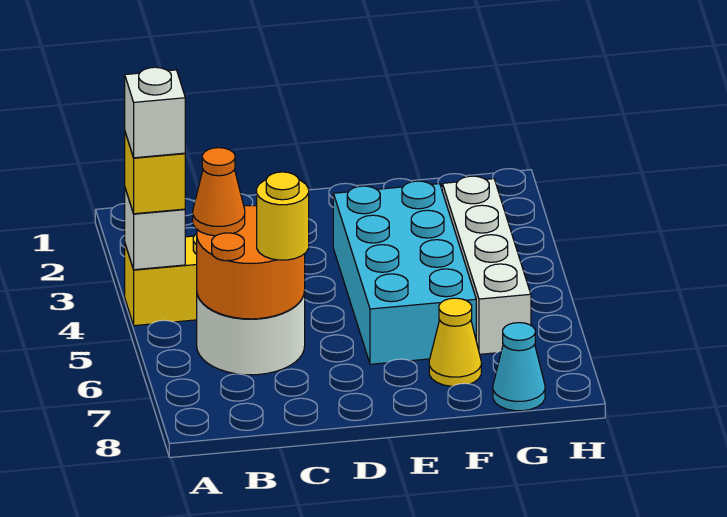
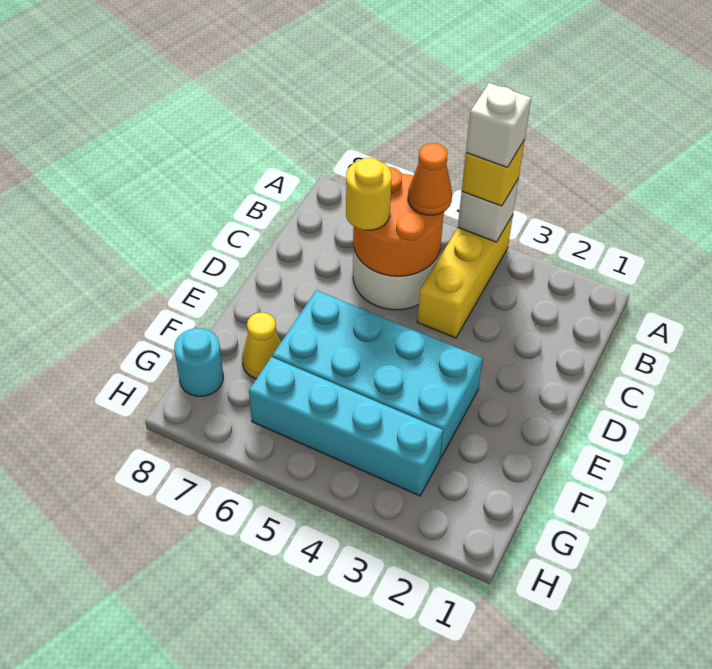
white brick G3:G6 level 1 -> cyan brick G3:G6 level 1
cyan cone G8 level 1 -> cyan round brick G8 level 1

